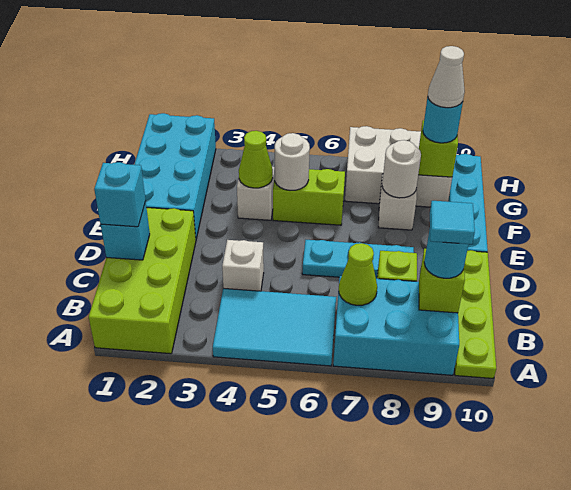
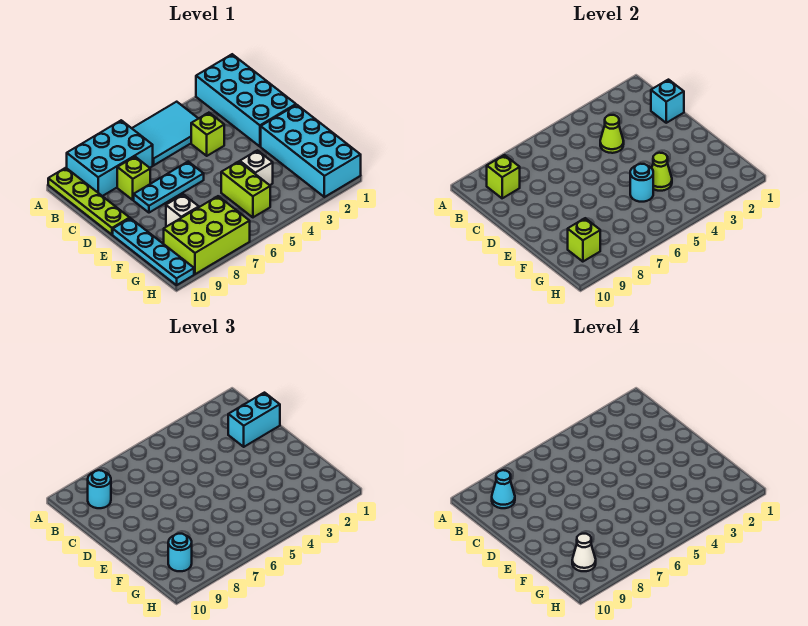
lime brick A1:D2 level 1 -> cyan brick A1:D2 level 1
lime cone B7 level 2 -> lime cone C4 level 2
cyan tile B9 level 4 -> cyan cone B9 level 4
cyan brick C1 level 3 -> cyan brick C1:C2 level 3
white brick C4 level 1 -> lime brick C4 level 1
lime brick F5:F6 level 1 -> lime brick F5:G5 level 1
white round brick F5 level 2 -> cyan round brick F5 level 2
white round brick F8 level 2 -> none
white brick G7:H9 level 1 -> lime brick G7:H9 level 1

